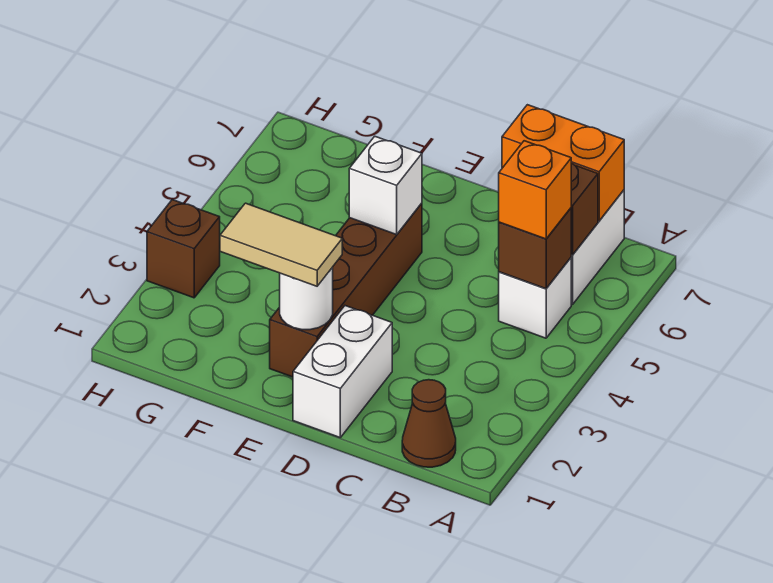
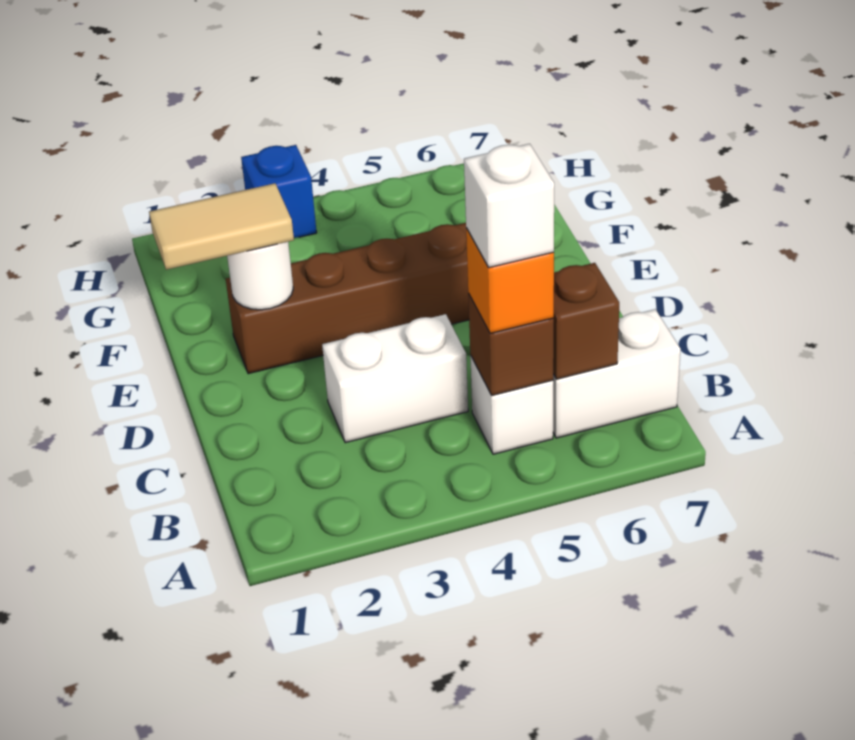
brown cone B1 level 1 -> none
orange brick B7:C7 level 2 -> none
white brick D1:D2 level 1 -> white brick C3:C4 level 1
tan tile E2:F2 level 3 -> tan tile E1:E2 level 3
white brick E5 level 2 -> white brick B5 level 4
brown brick H3 level 1 -> blue brick H3 level 1

